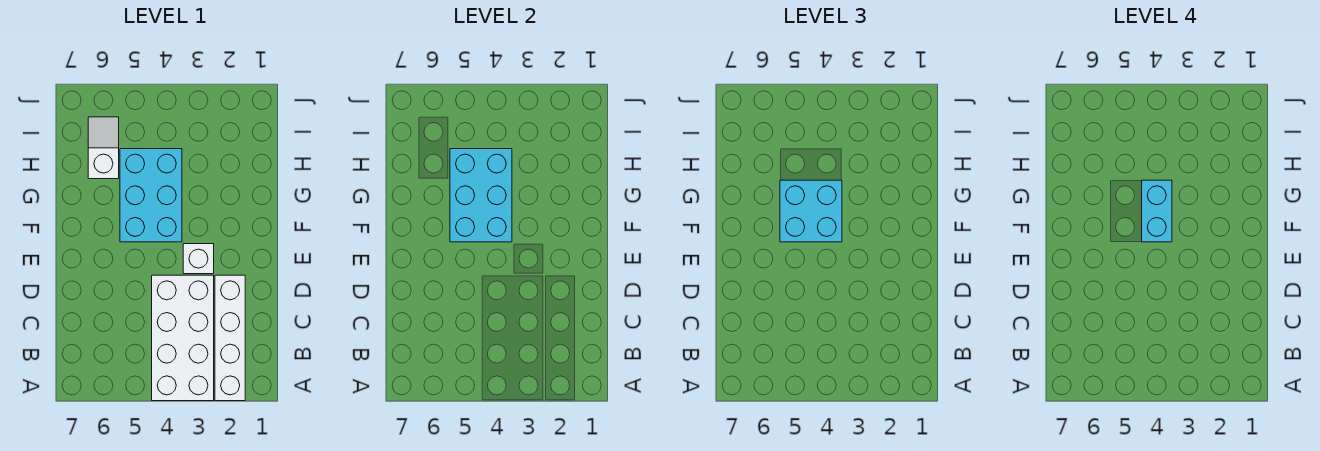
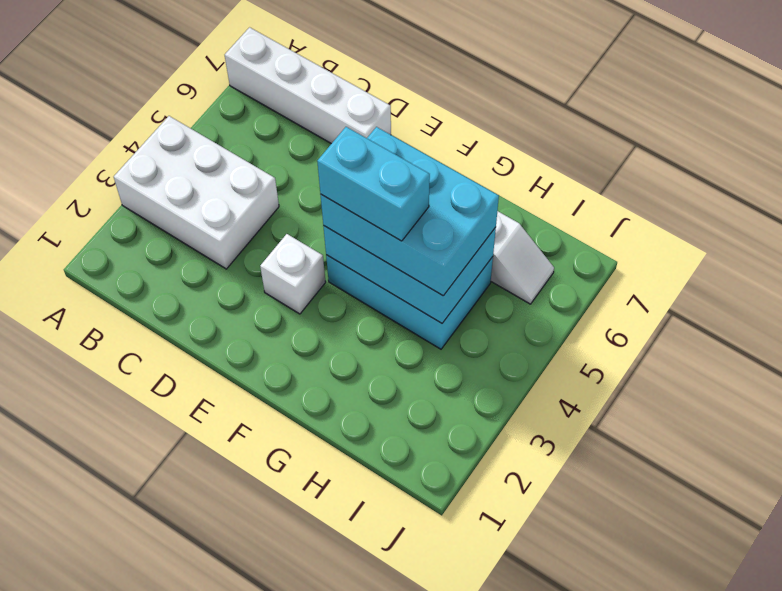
white brick A2:D2 level 1 -> white brick A7:D7 level 1
white brick A3:D4 level 1 -> white brick A3:C4 level 1
cyan brick F4:G5 level 3 -> cyan brick F4:H5 level 3

